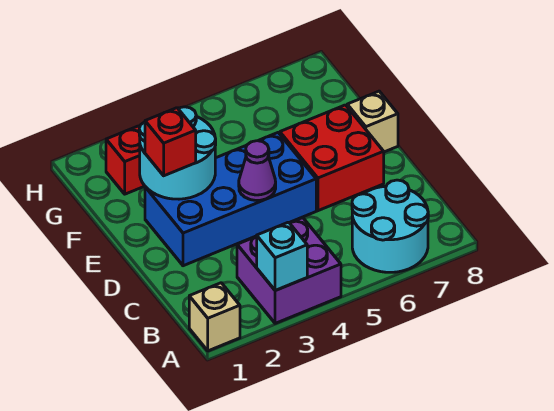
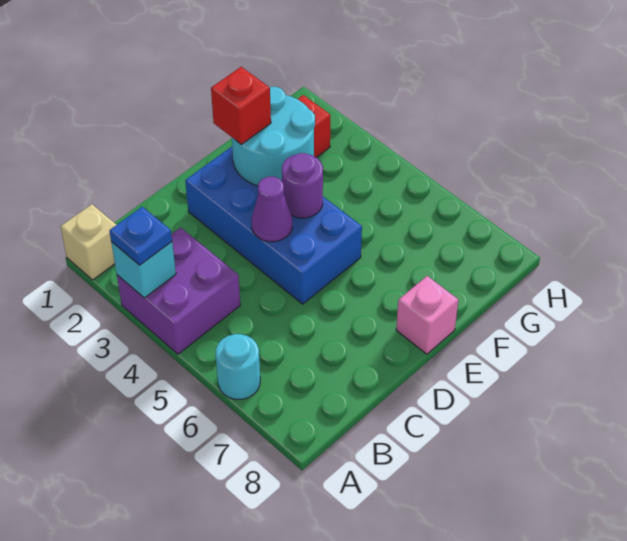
none -> blue plate A3 level 3
cyan round brick A6:B7 level 1 -> cyan round brick A6 level 1
red brick D6:E7 level 1 -> none
none -> purple round brick E4 level 2
tan brick E8 level 1 -> pink brick E8 level 1

